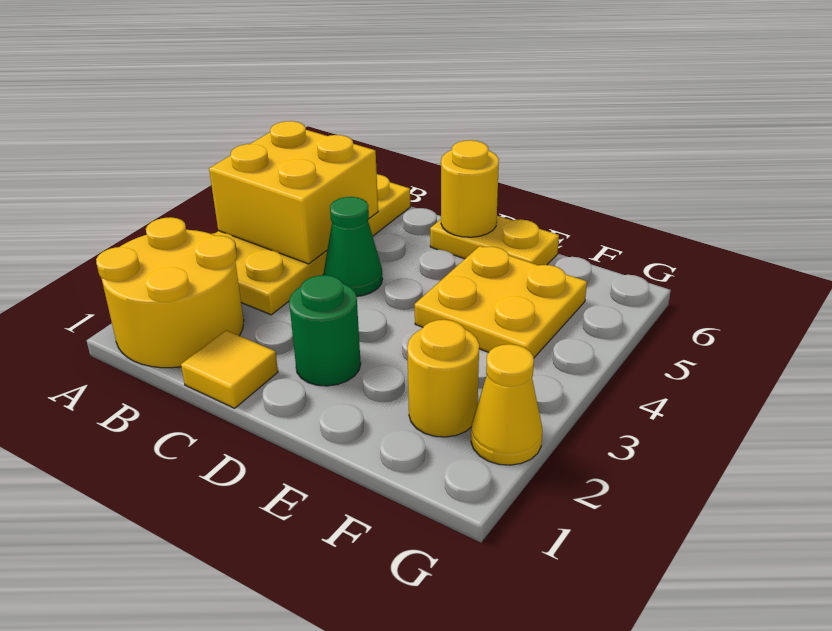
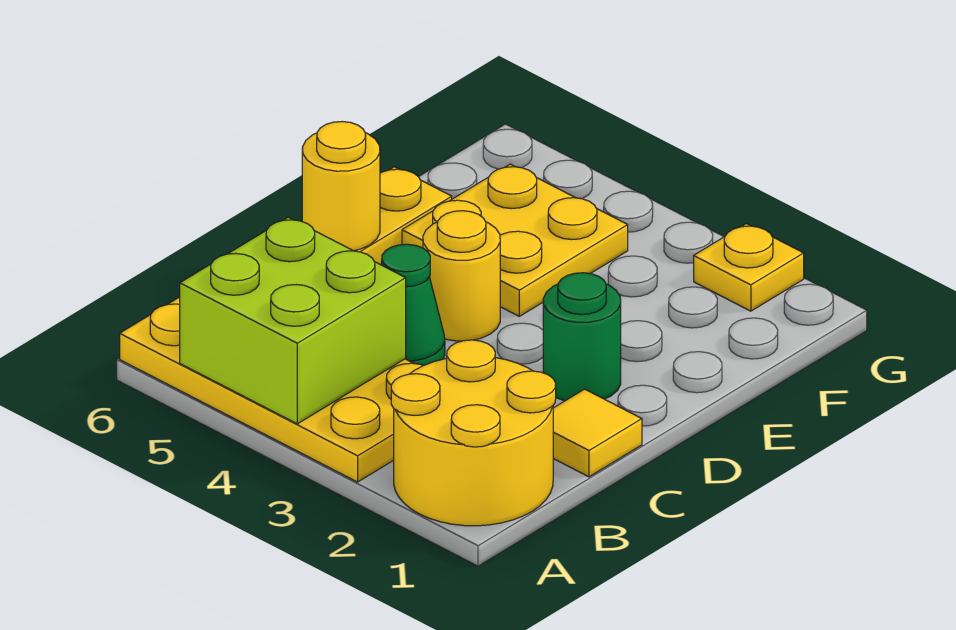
yellow brick A4:B5 level 2 -> lime brick A4:B5 level 2
yellow round brick F2 level 1 -> yellow round brick D4 level 1
yellow cone G2 level 1 -> yellow plate G2 level 1

